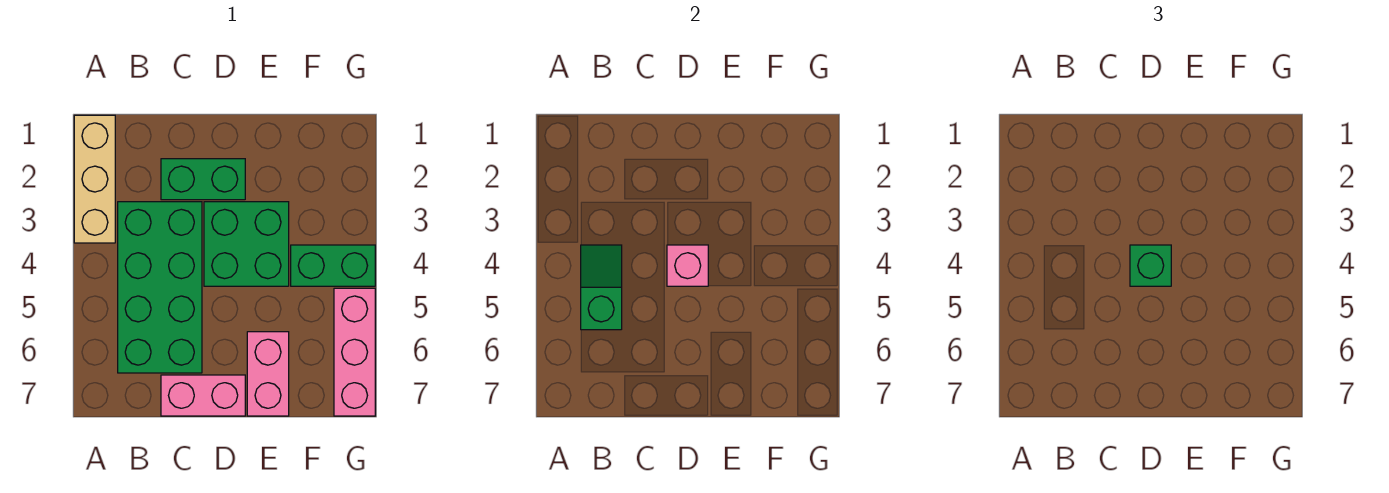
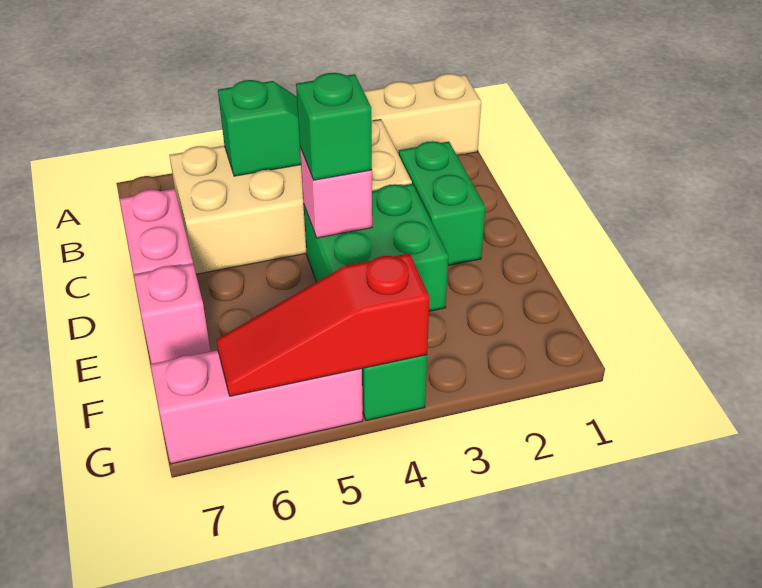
green brick B3:C6 level 1 -> tan brick B3:C6 level 1
pink brick E6:E7 level 1 -> pink brick E7 level 1
none -> red slope G4:G6 level 2 top 4

